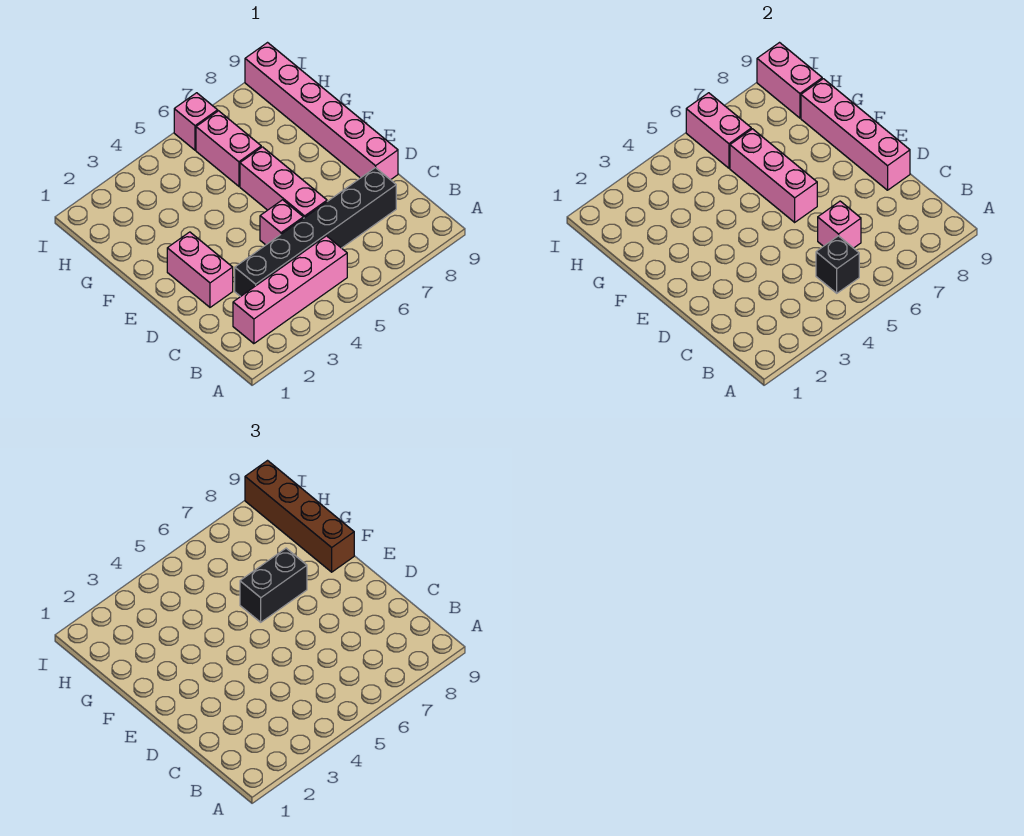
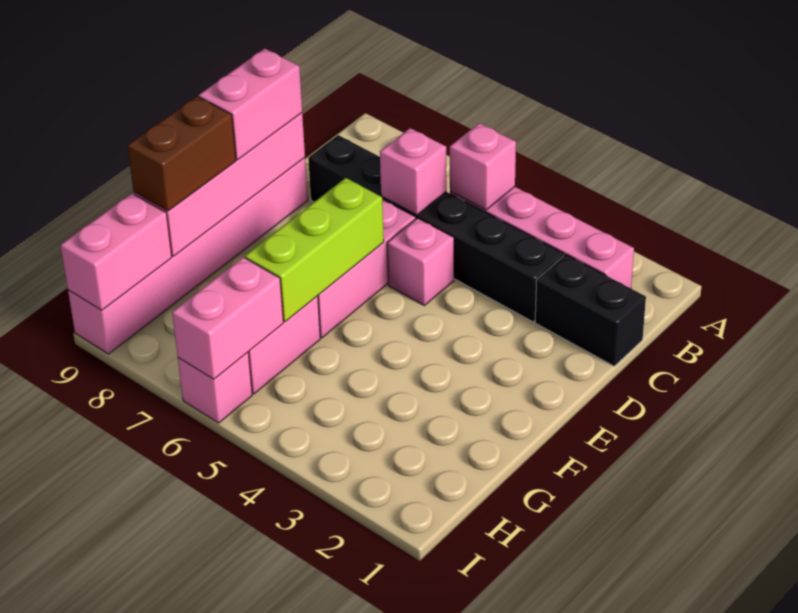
black brick B5 level 2 -> pink brick B5 level 2
pink brick D2:E2 level 1 -> pink brick D9:E9 level 3
pink brick E6:G6 level 2 -> lime brick E6:G6 level 2
black brick F6:F7 level 3 -> black brick C1:C2 level 1
brown brick F9:I9 level 3 -> brown brick F9:G9 level 3

